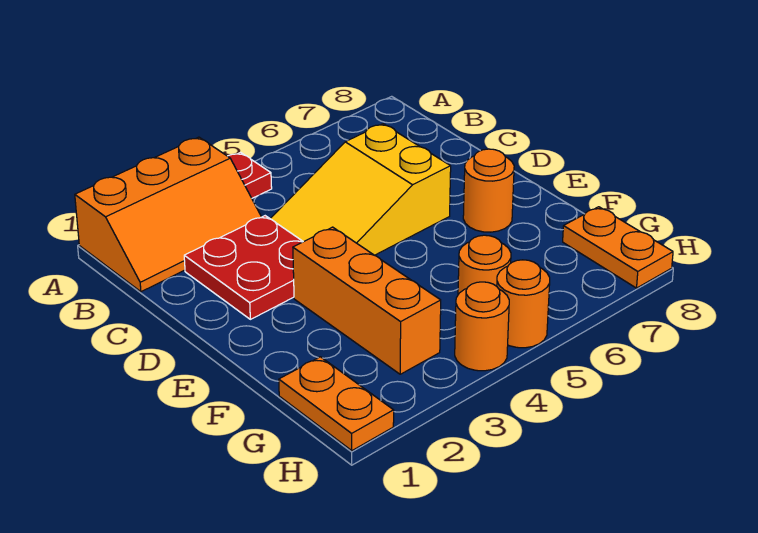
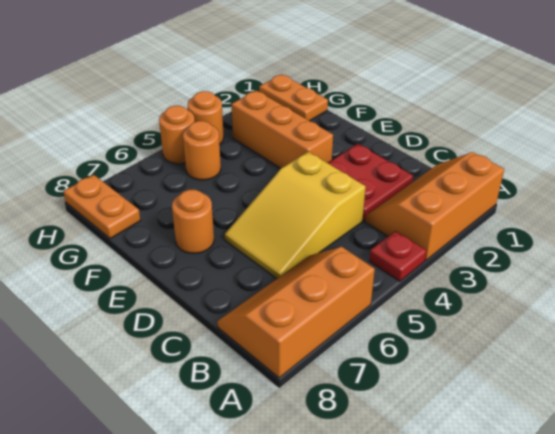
none -> orange slope A6:B8 level 1 top A
yellow slope C4:D6 level 1 top 6 -> yellow slope C4:D6 level 1 top 4

